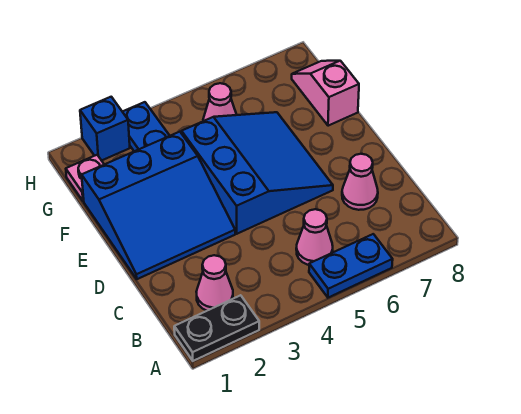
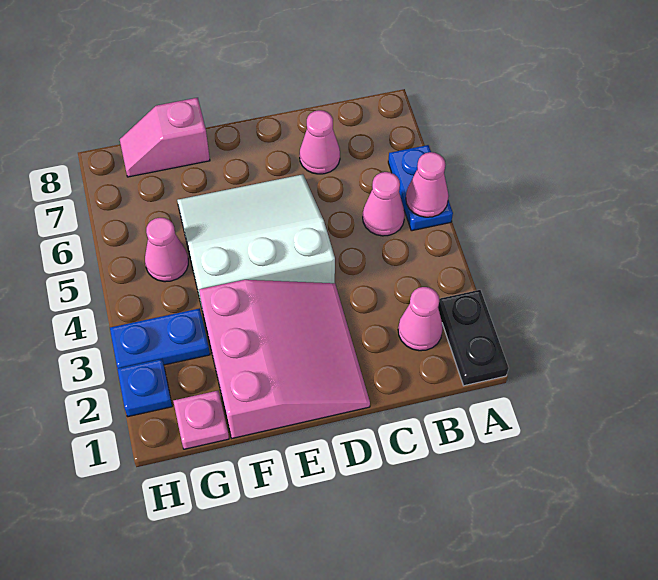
none -> pink cone A5 level 2
blue slope D1:F3 level 1 top F -> pink slope D1:F3 level 1 top F
blue slope D4:F6 level 1 top 4 -> white slope D4:F6 level 1 top 4
blue brick H2 level 1 -> blue plate H2 level 1

